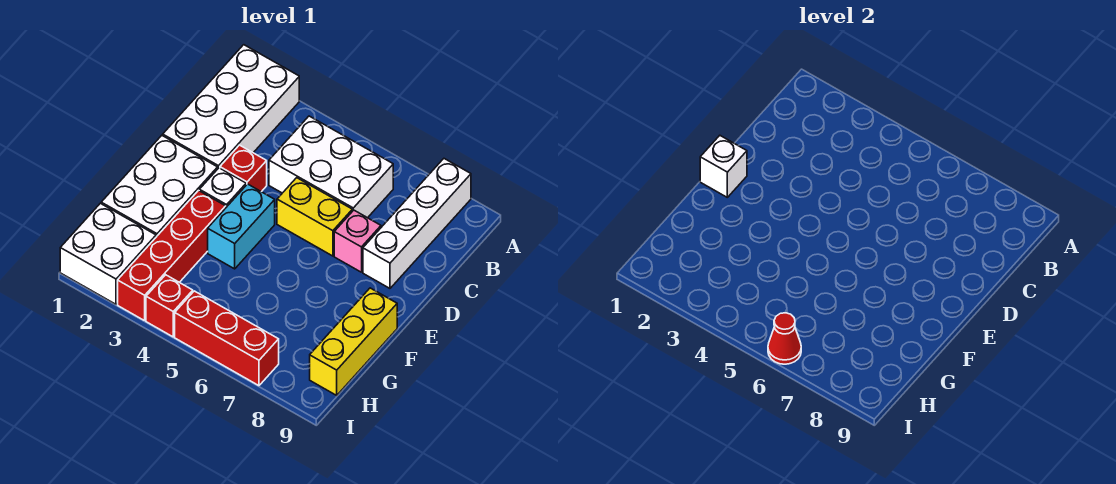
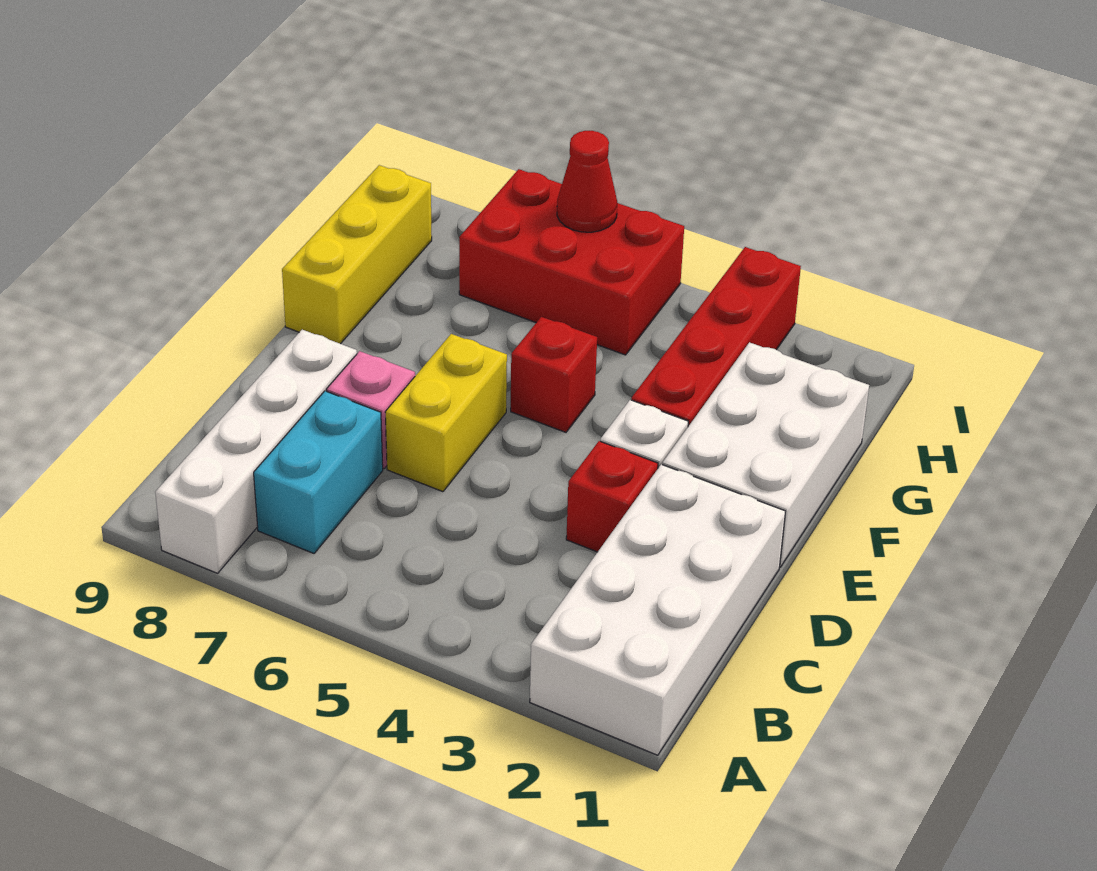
white brick B4:C6 level 1 -> none
yellow brick D5:D6 level 1 -> yellow brick D6:E6 level 1
white brick E1 level 2 -> none
cyan brick E4:F4 level 1 -> cyan brick B7:C7 level 1
white brick H1:I2 level 1 -> none
red brick I4 level 1 -> red brick F5 level 1
red brick I5:I7 level 1 -> red brick H5:I7 level 1

